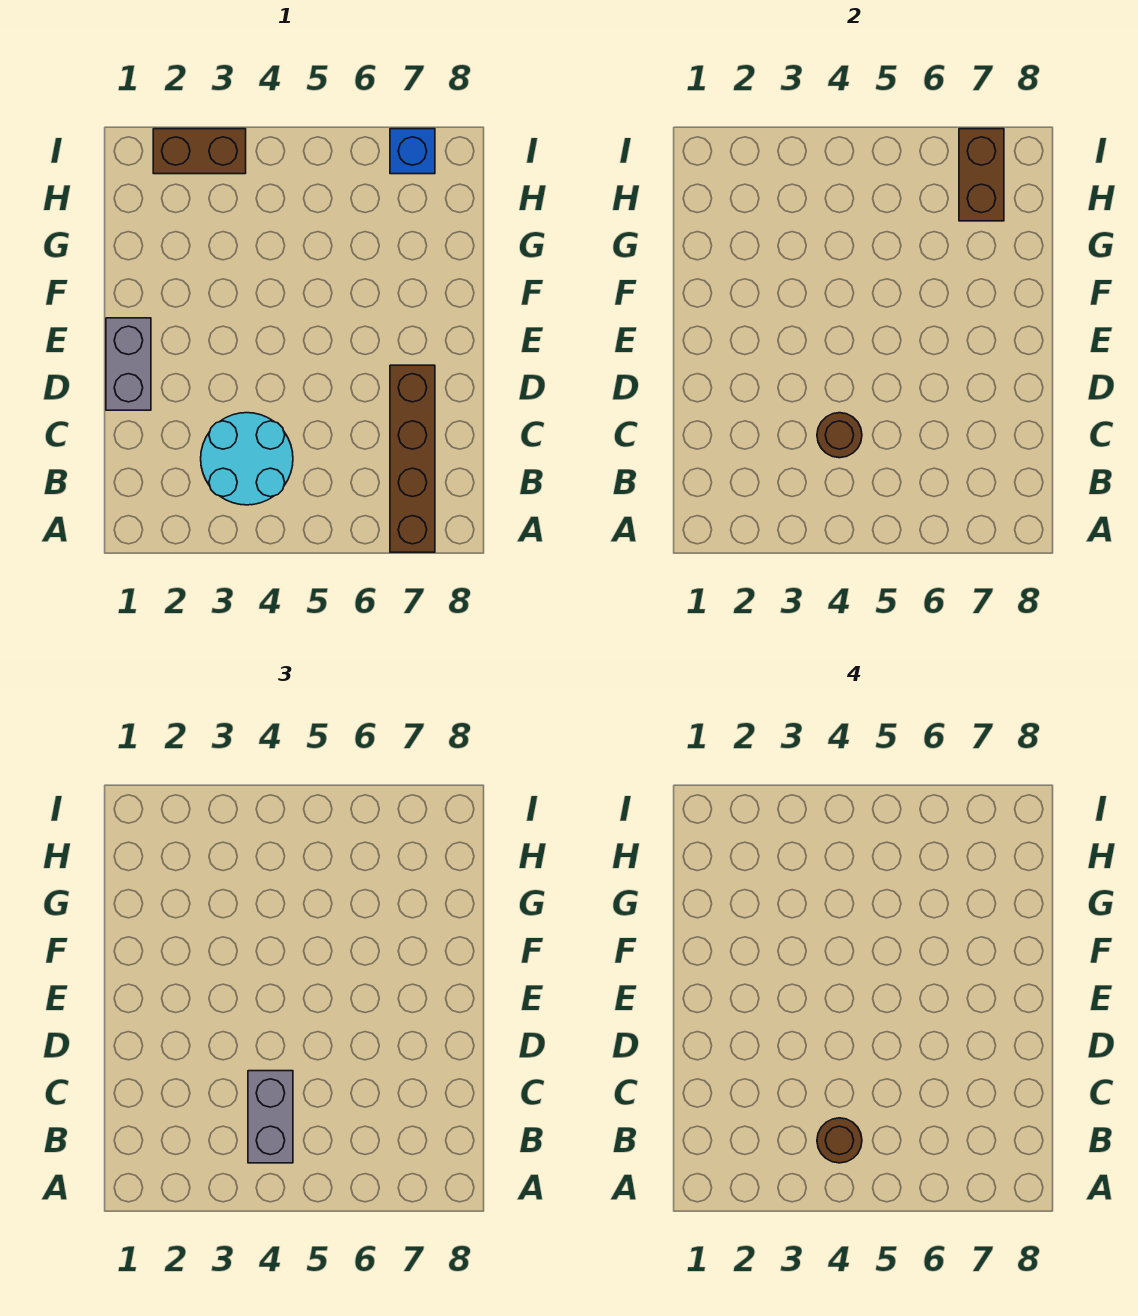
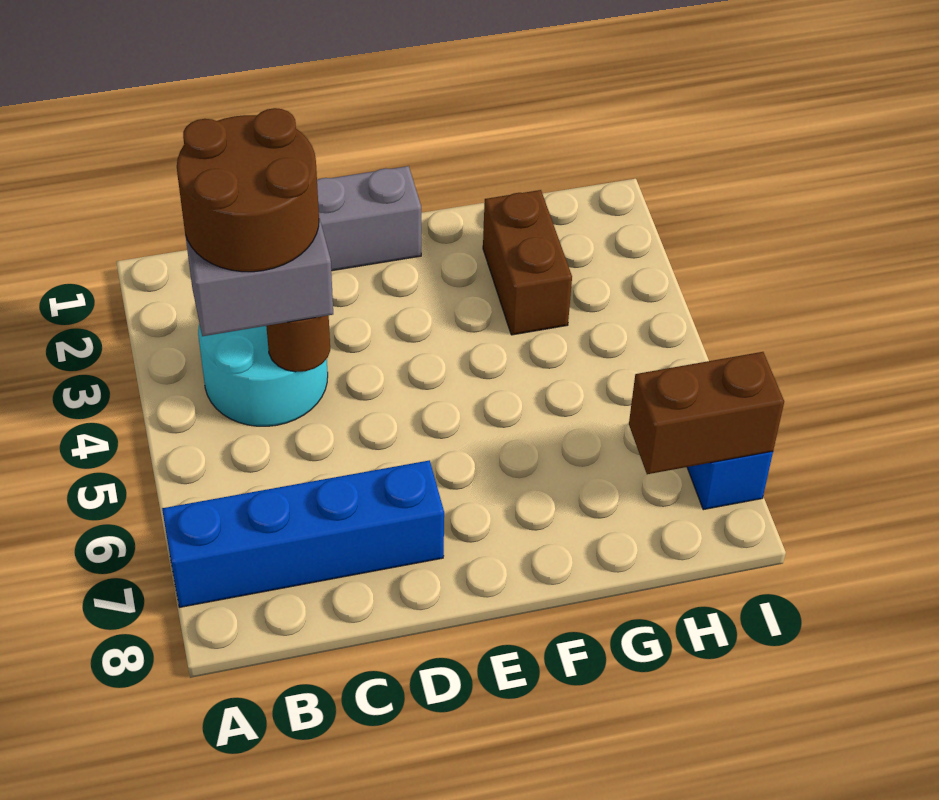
brown brick A7:D7 level 1 -> blue brick A7:D7 level 1
brown round brick B4 level 4 -> brown round brick B3:C4 level 4
brown brick I2:I3 level 1 -> brown brick G2:G3 level 1

